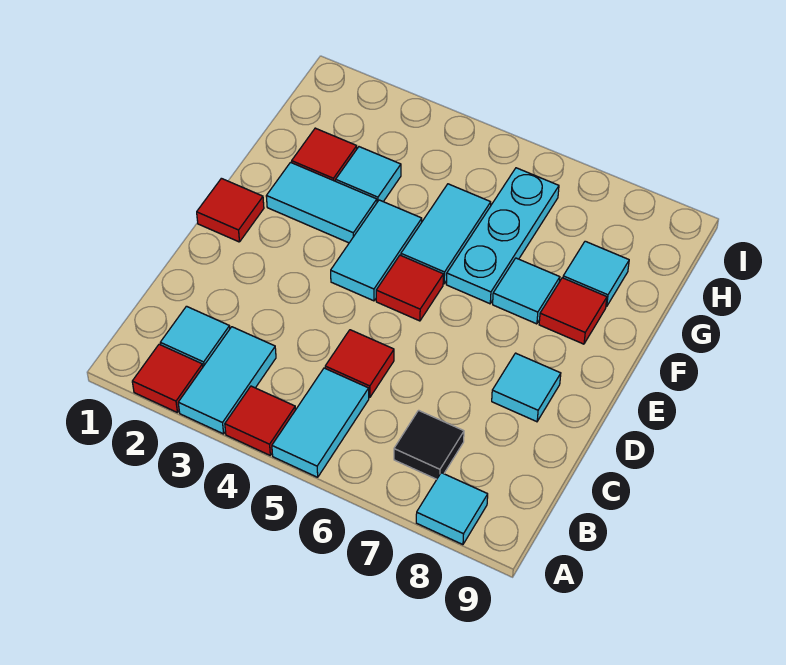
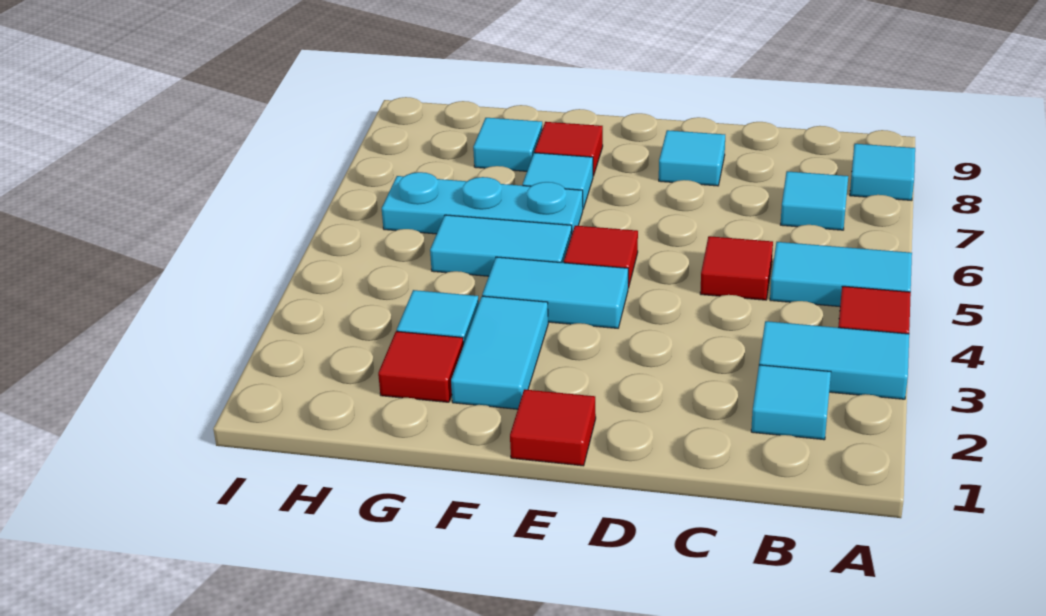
red tile A2 level 1 -> none
black tile B7 level 1 -> cyan tile B7 level 1

